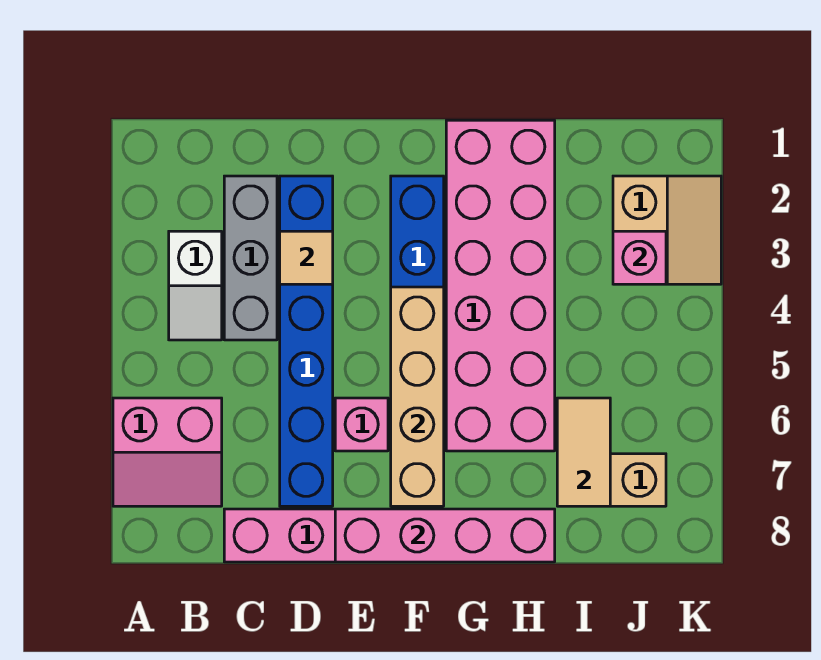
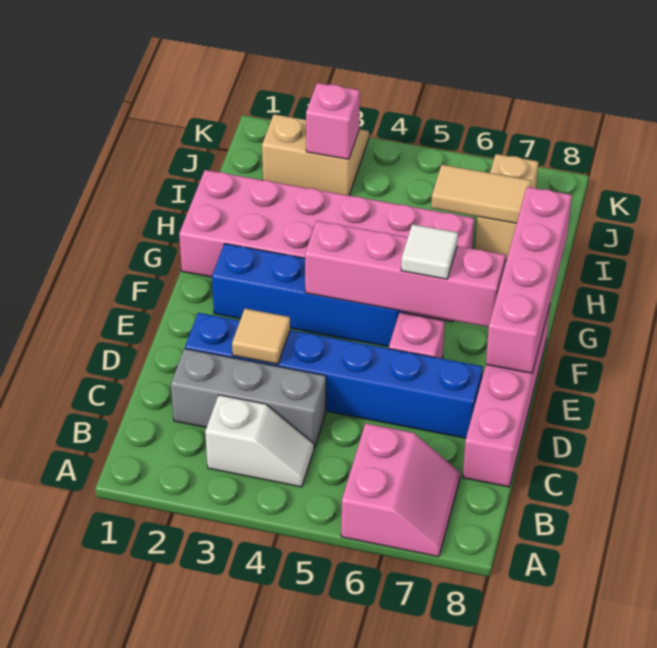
tan brick F4:F7 level 2 -> pink brick F4:F7 level 2
none -> white tile F6 level 3

